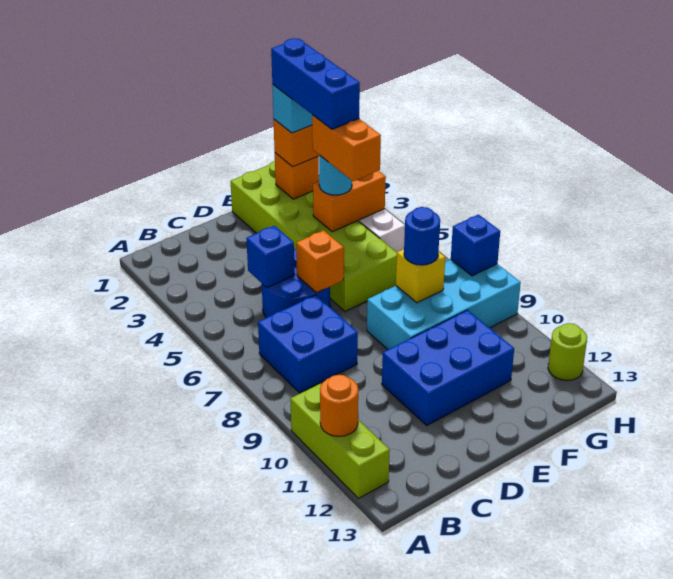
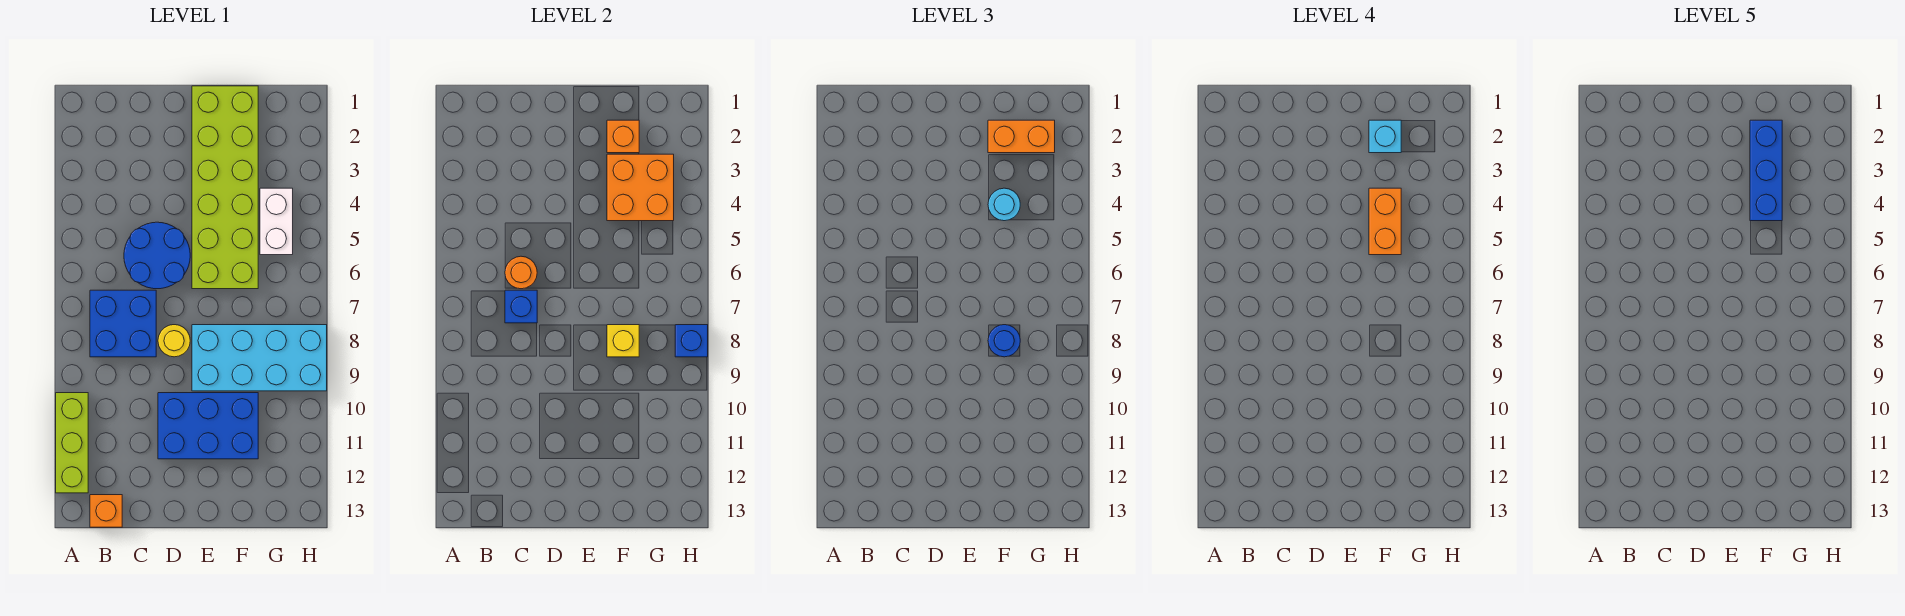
orange round brick A11 level 2 -> orange round brick C6 level 2
blue brick C5 level 2 -> blue brick C7 level 2
orange brick D6 level 2 -> orange brick B13 level 1
none -> yellow round brick D8 level 1
orange brick F4:G4 level 2 -> orange brick F3:G4 level 2
lime round brick H12 level 1 -> none

